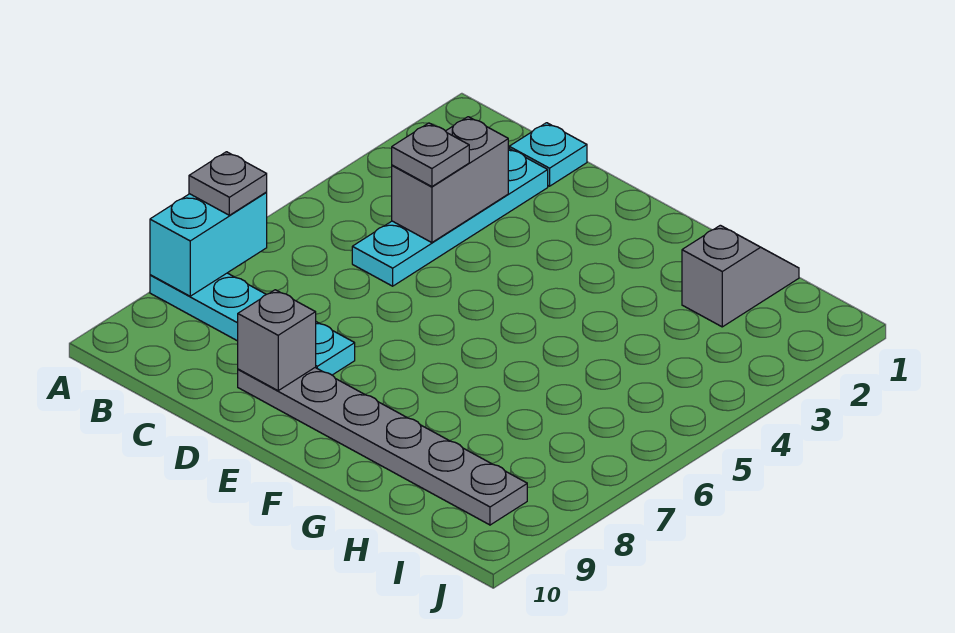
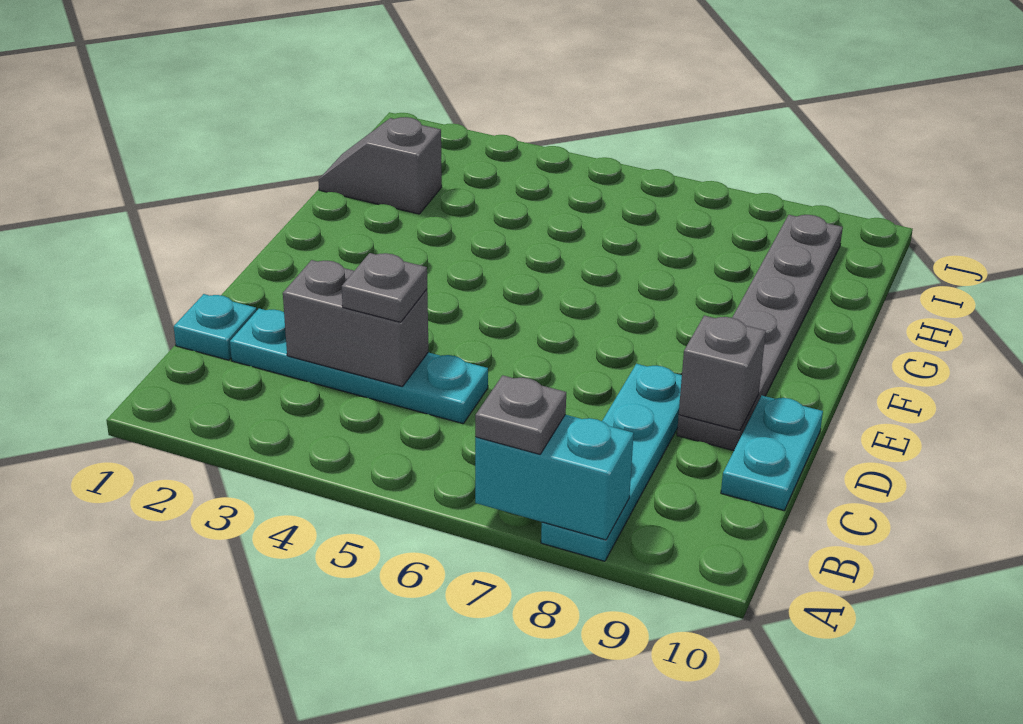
none -> cyan plate C10:D10 level 1

